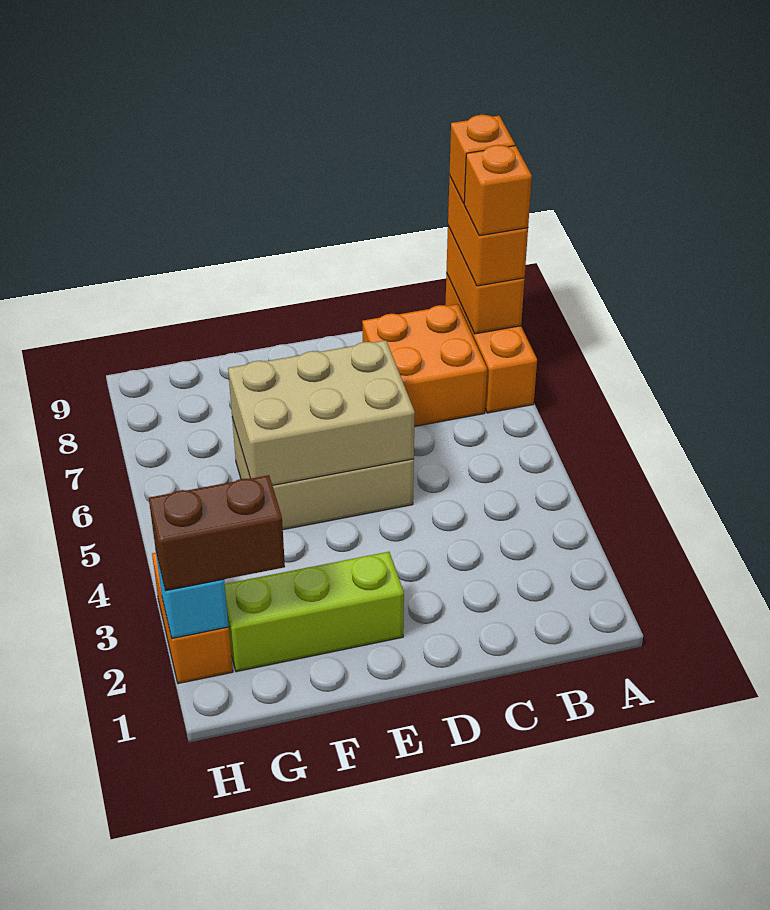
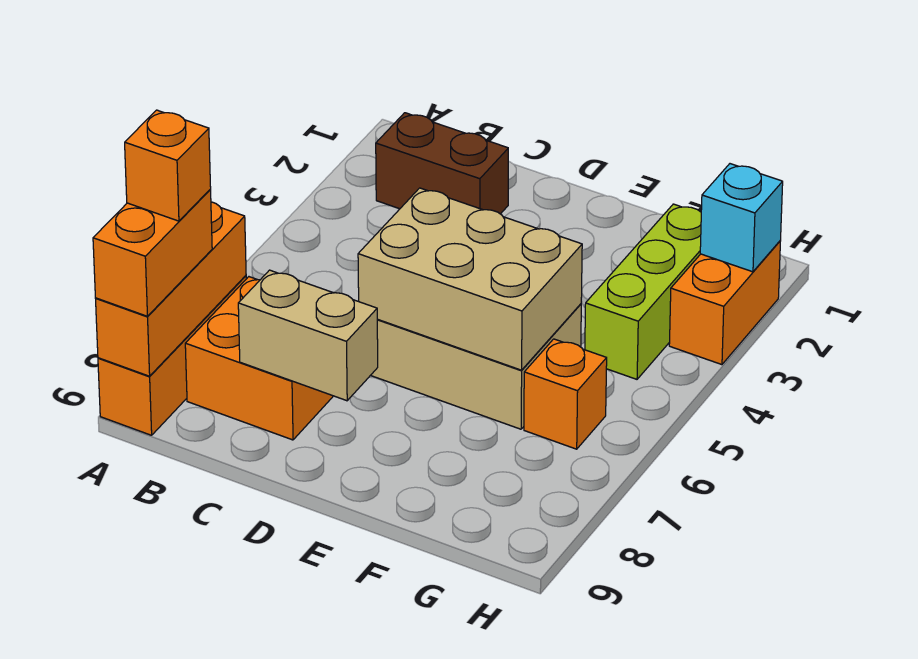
orange brick A8:A9 level 2 -> orange brick A7:A9 level 2
orange brick A9 level 4 -> orange brick G6 level 1
none -> tan brick C8:D8 level 2
lime brick E2:G2 level 1 -> lime brick G2:G4 level 1
brown brick G2:H2 level 3 -> brown brick B2:C2 level 1

